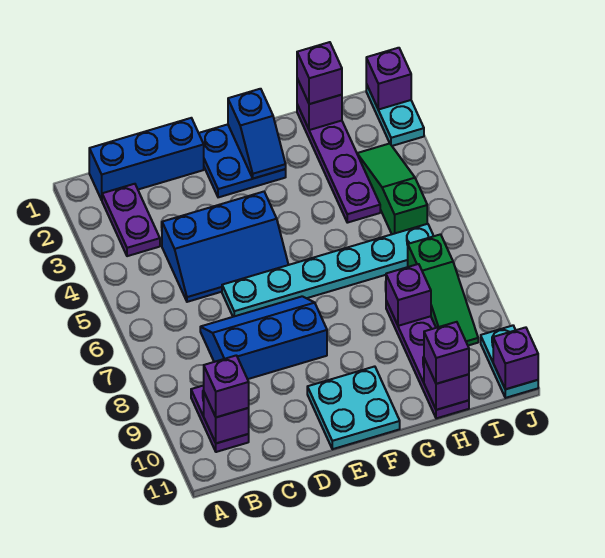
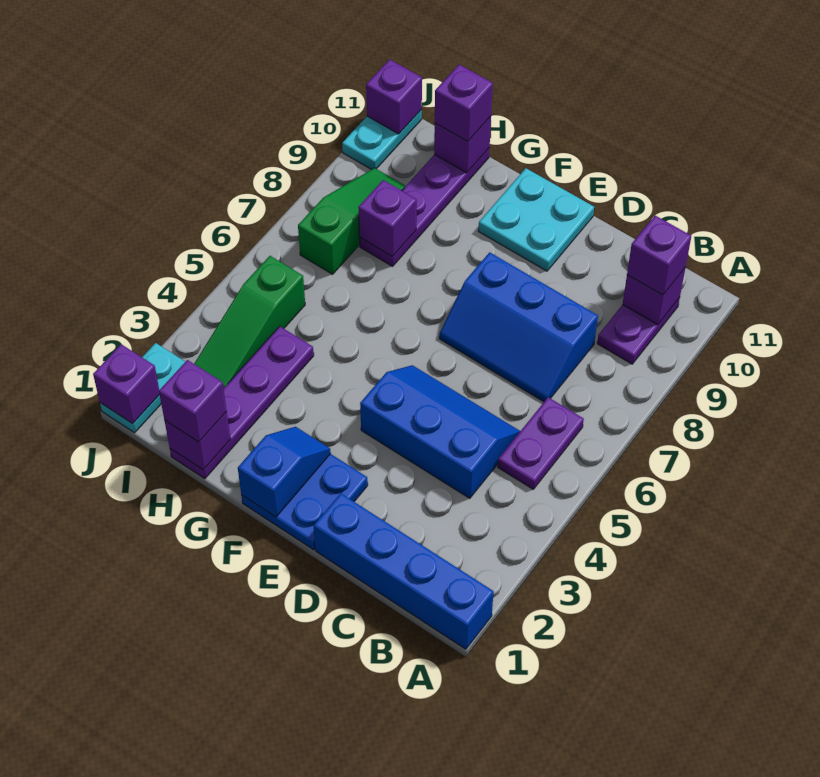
blue brick B1:D1 level 1 -> blue brick A1:D1 level 1
purple plate B2:B3 level 1 -> purple plate B5:B6 level 1
cyan plate D6:I6 level 1 -> none

